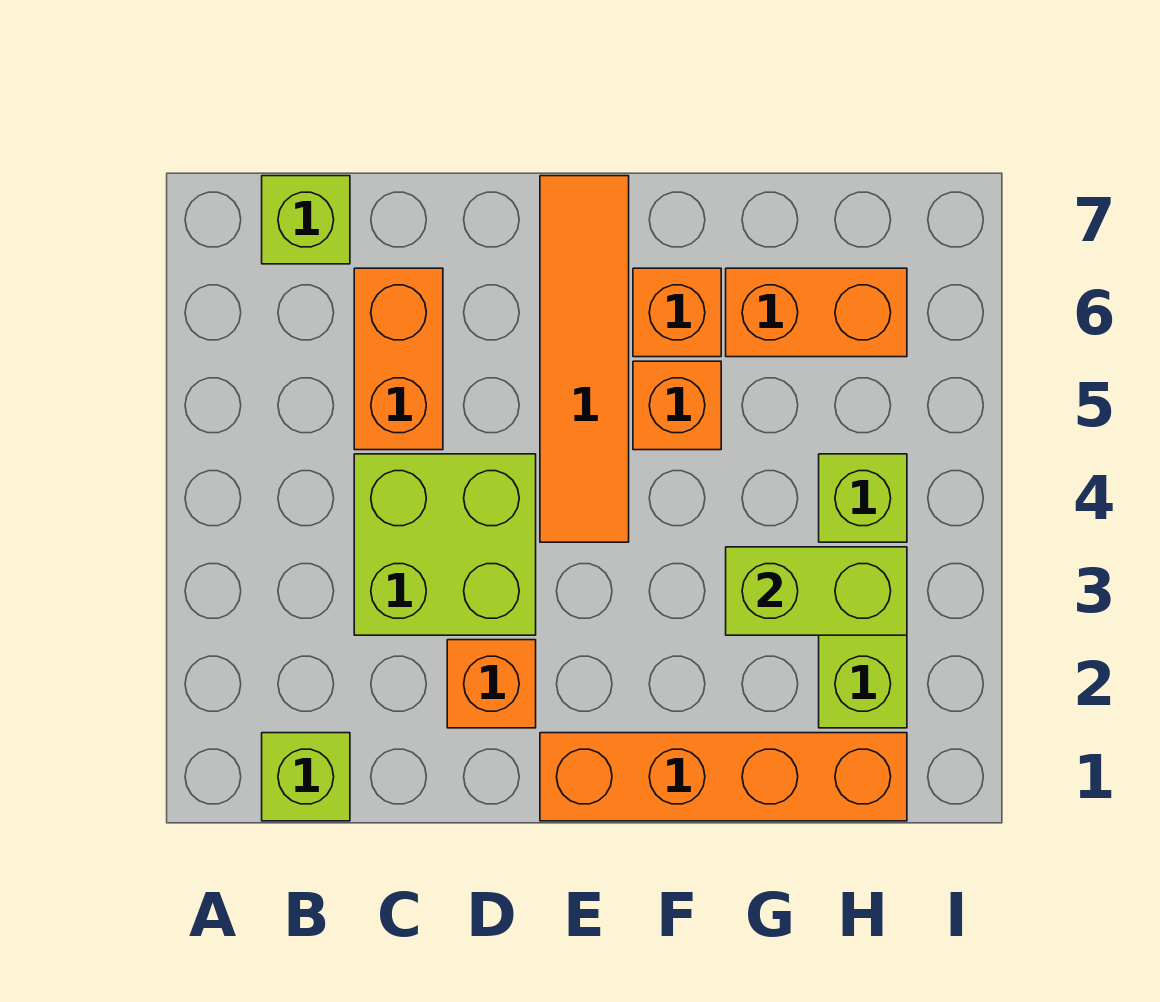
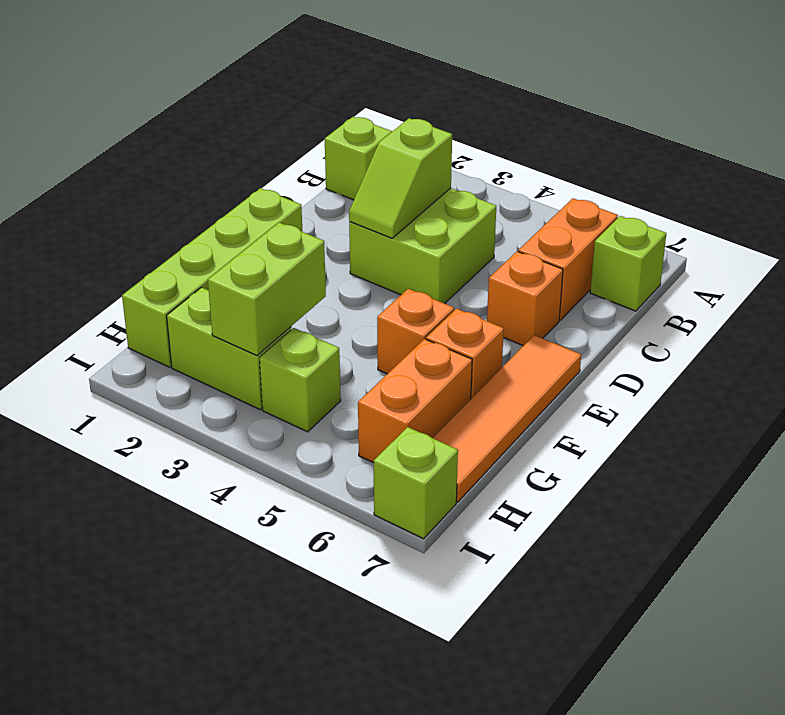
none -> lime slope C3:D3 level 2 top C
orange brick C5:C6 level 1 -> orange brick B6:C6 level 1
orange brick D2 level 1 -> orange brick D6 level 1
orange brick E1:H1 level 1 -> lime brick E1:H1 level 1
orange tile E4:E7 level 1 -> orange tile E7:H7 level 1
none -> lime brick I7 level 1

